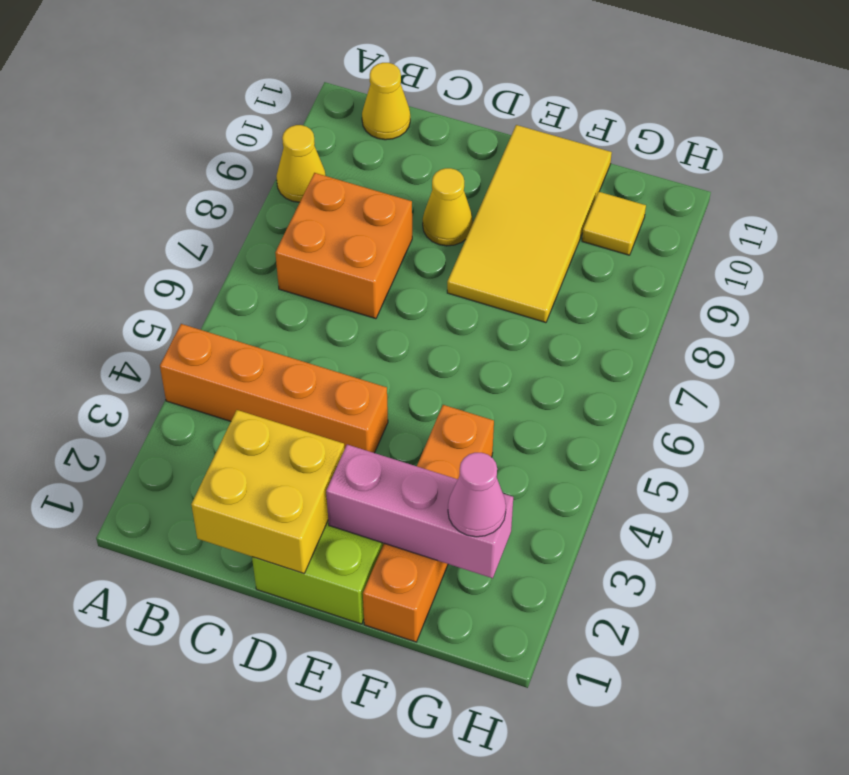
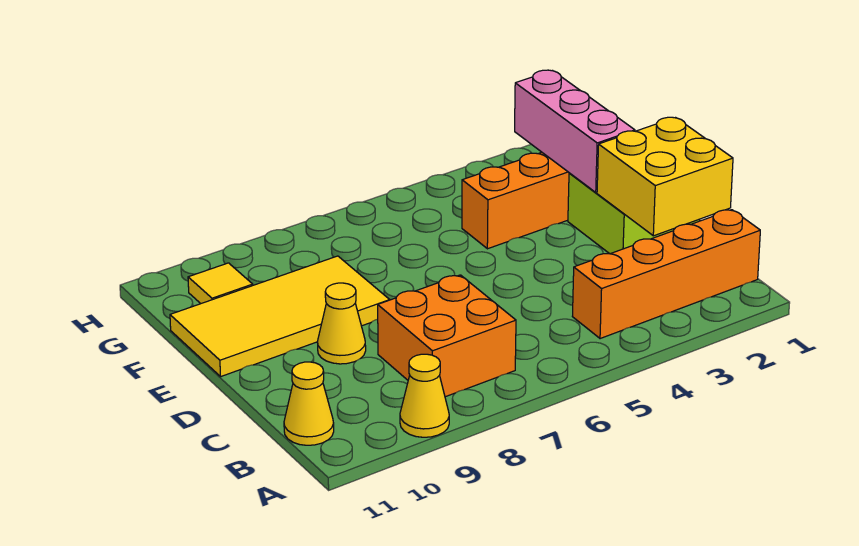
orange brick A4:D4 level 1 -> orange brick B1:B4 level 1
pink cone G2 level 3 -> none

